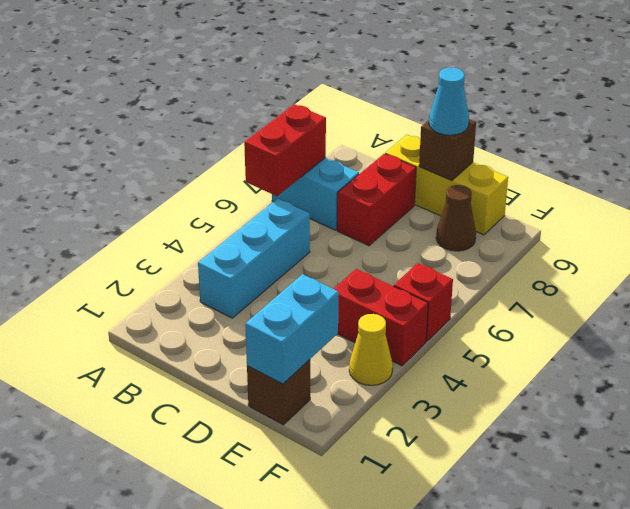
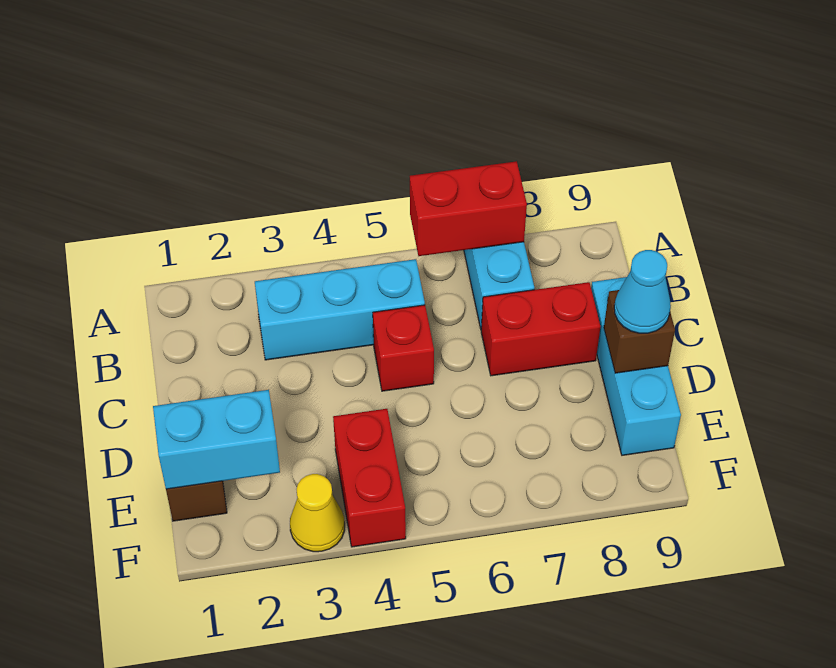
yellow brick C9:E9 level 1 -> cyan brick C9:E9 level 1
brown cone E8 level 1 -> none
red brick F5 level 1 -> red brick C5 level 1

